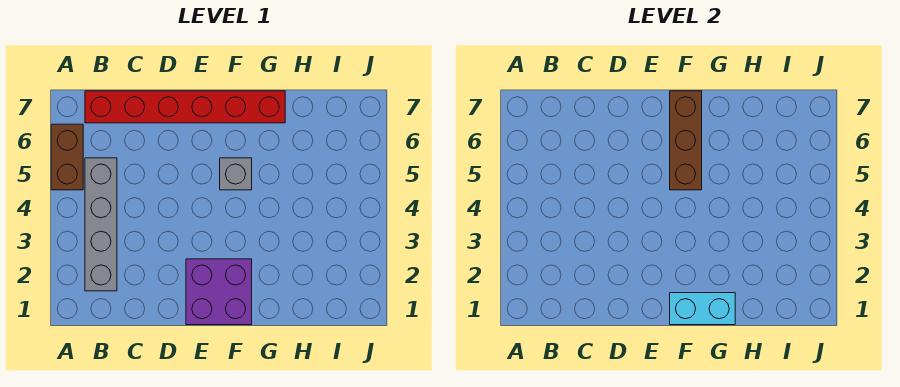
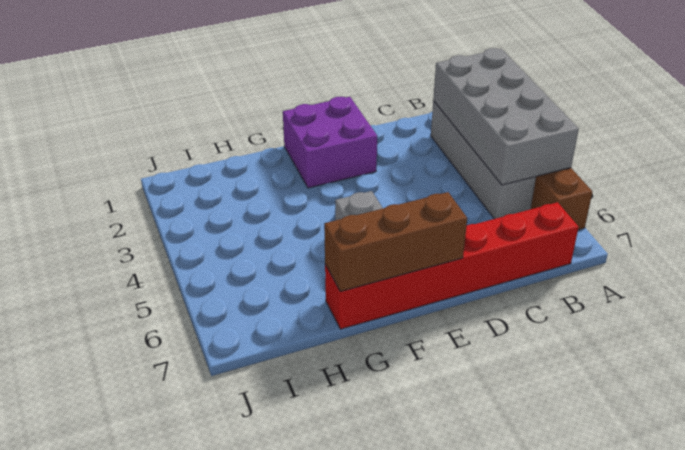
none -> grey brick A2:B5 level 2
cyan brick F1:G1 level 2 -> none
brown brick F5:F7 level 2 -> brown brick E7:G7 level 2

